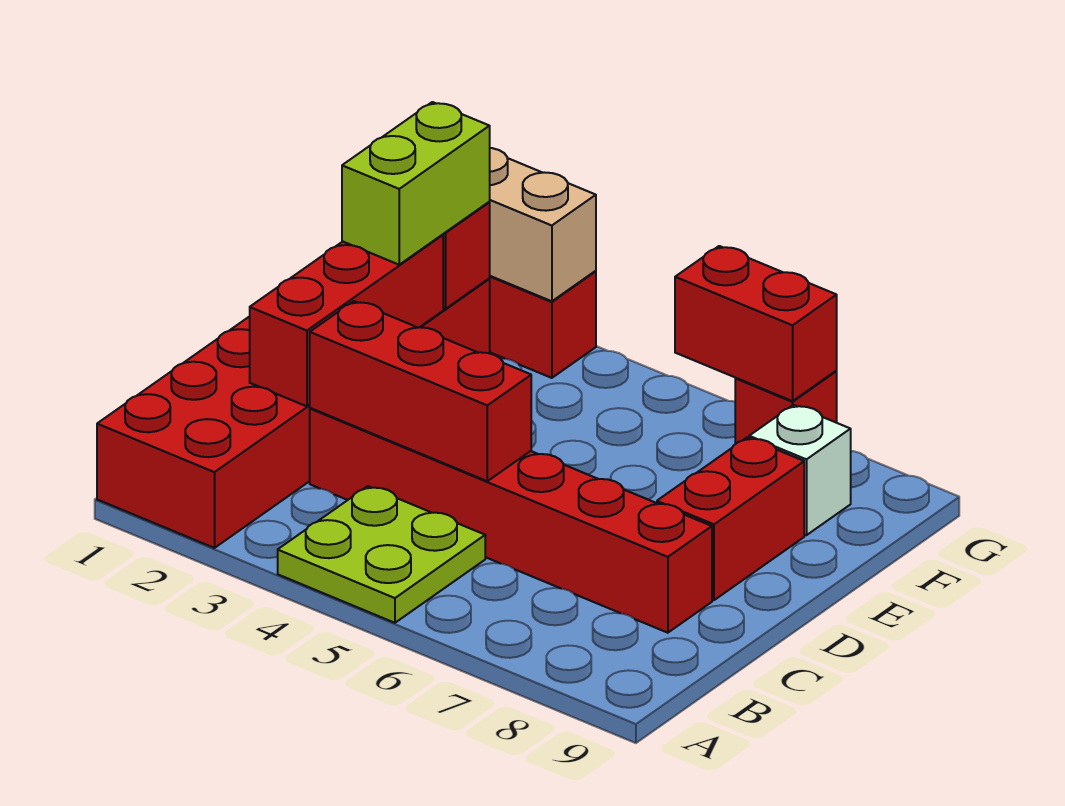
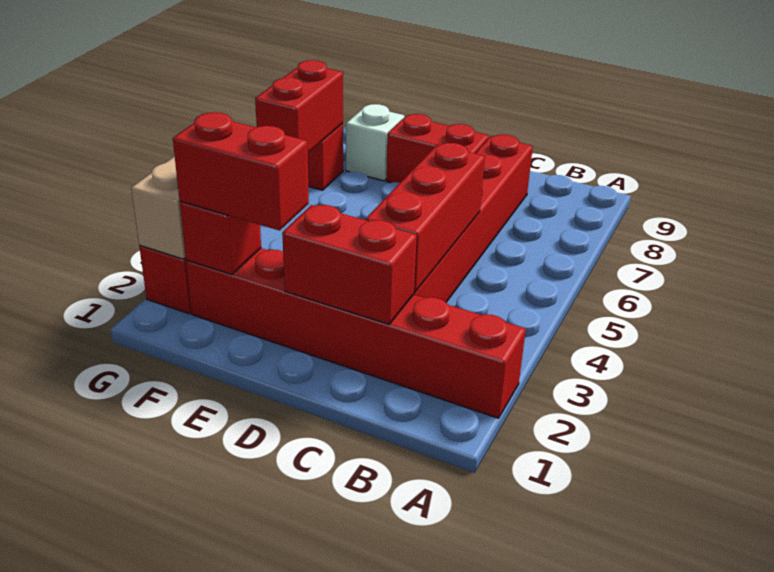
red brick A1:F2 level 1 -> red brick A2:F2 level 1
lime plate A4:B5 level 1 -> none
red brick C2:E2 level 2 -> red brick C2:D2 level 2
lime brick E2:F2 level 3 -> red brick E2:F2 level 3

